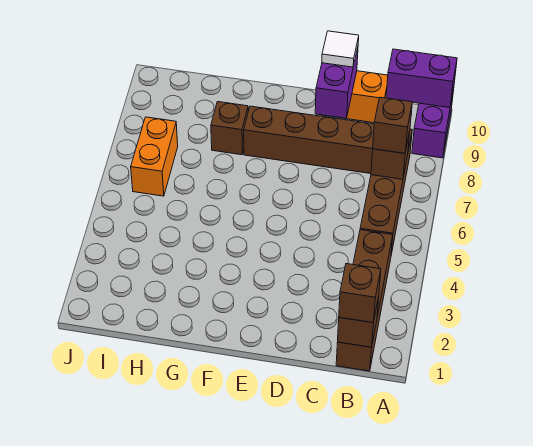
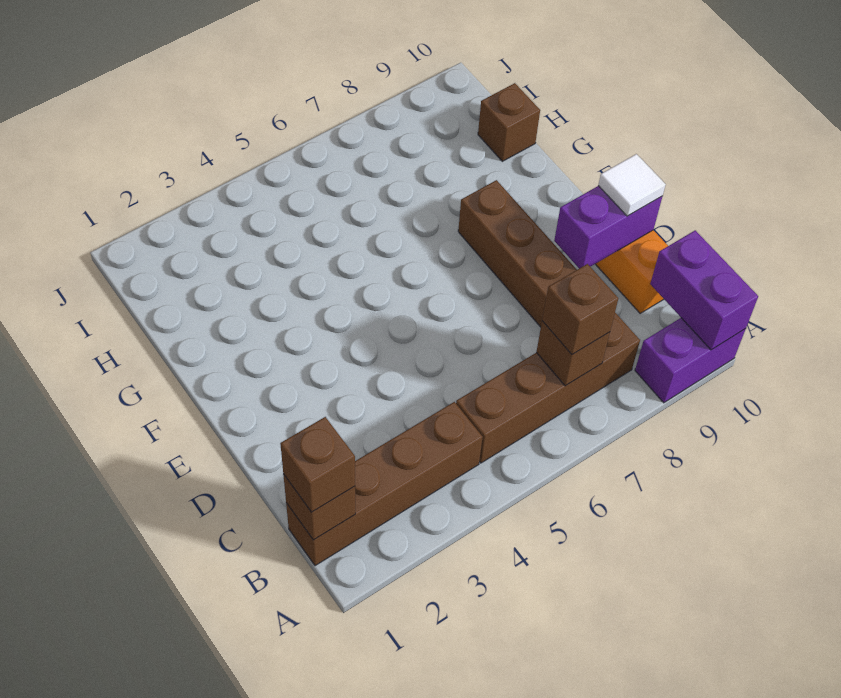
brown brick G8 level 1 -> brown brick H10 level 1
orange brick I6:I7 level 1 -> none

